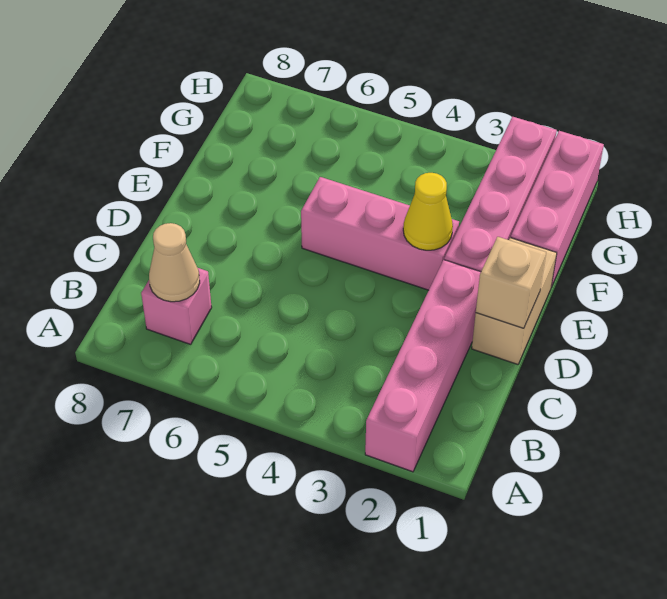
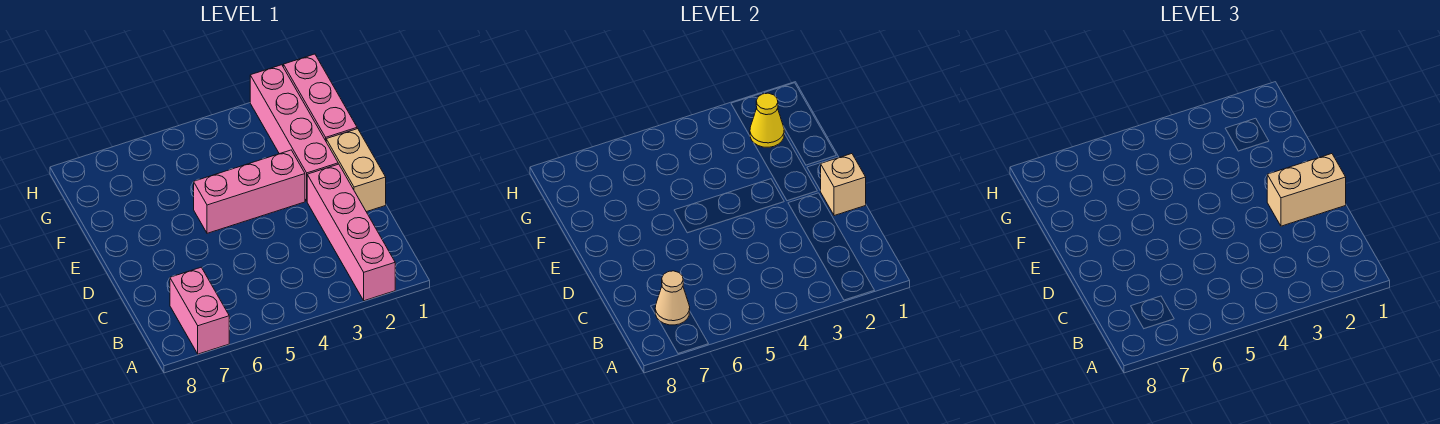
pink brick B7 level 1 -> pink brick A7:B7 level 1
none -> tan brick D1:D2 level 3
yellow cone E3 level 2 -> yellow cone G2 level 2

